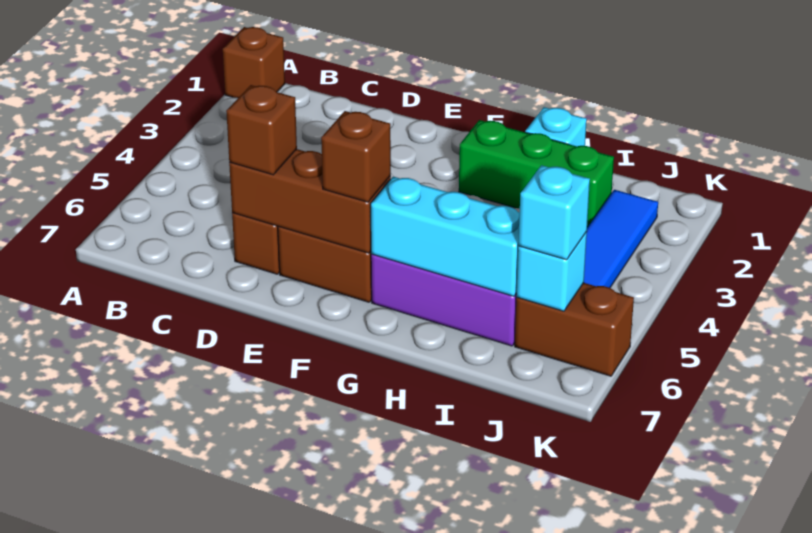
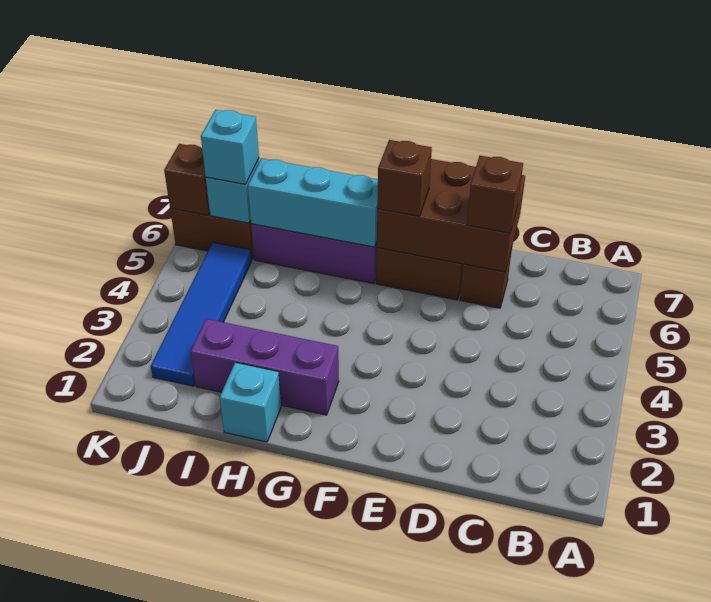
brown brick A1 level 1 -> brown brick K6 level 2
brown brick D6:F6 level 2 -> brown brick D6:F7 level 2
green brick G2:I2 level 1 -> purple brick G2:I2 level 1

